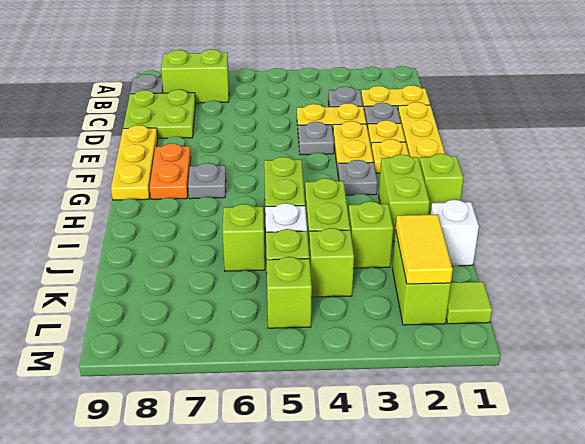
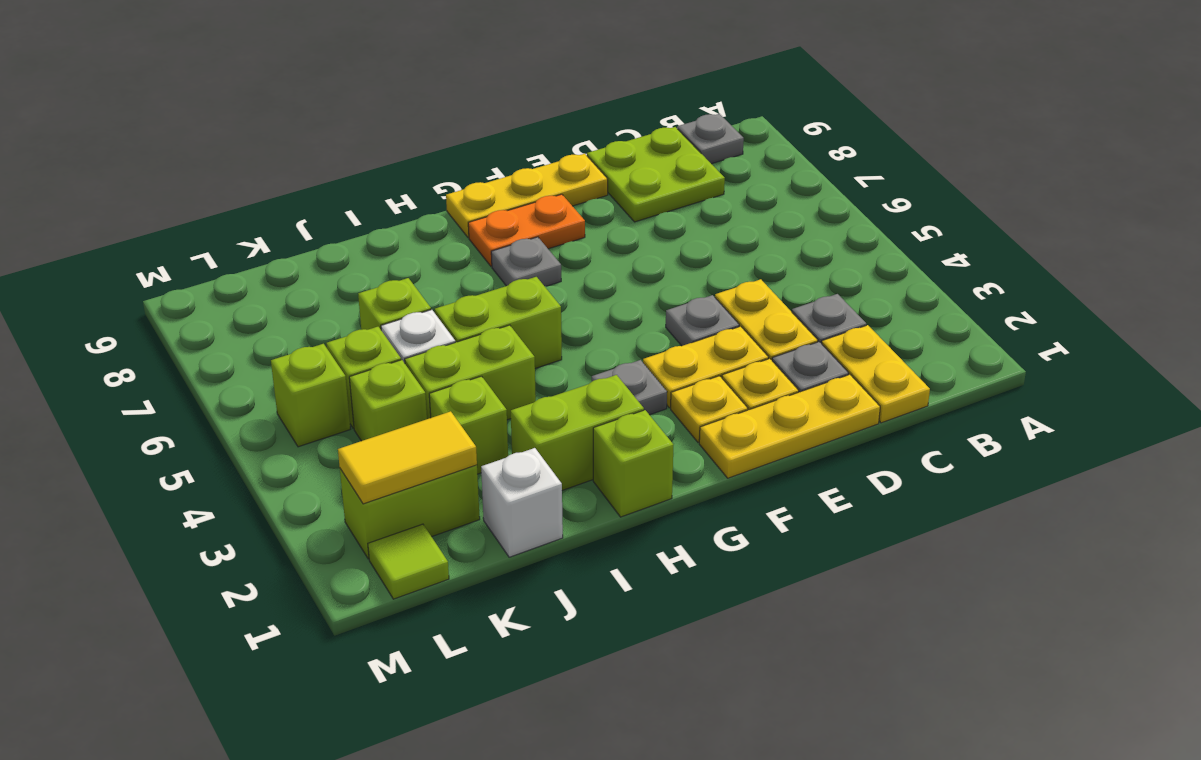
lime brick B7:B8 level 1 -> none

